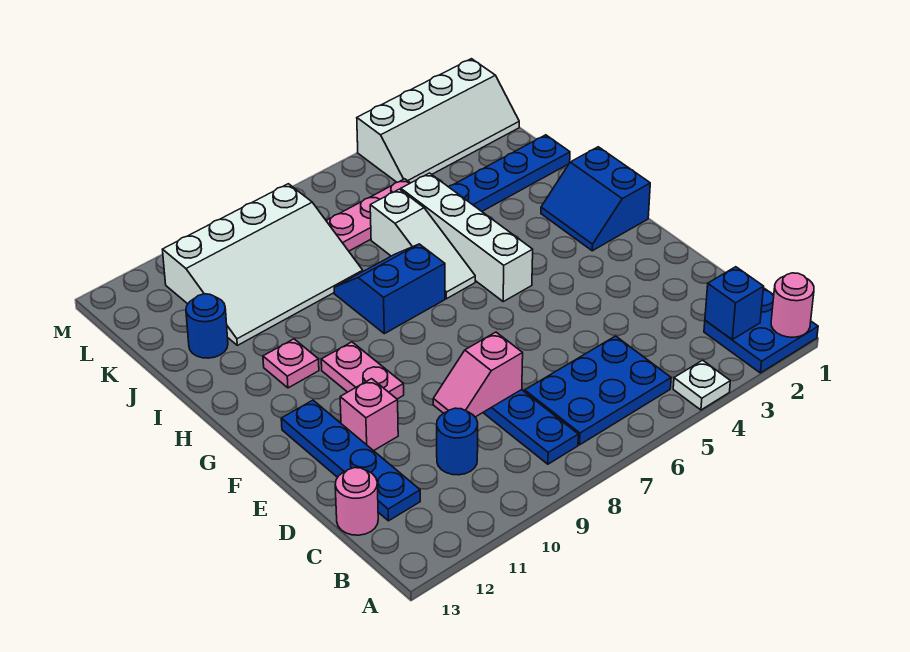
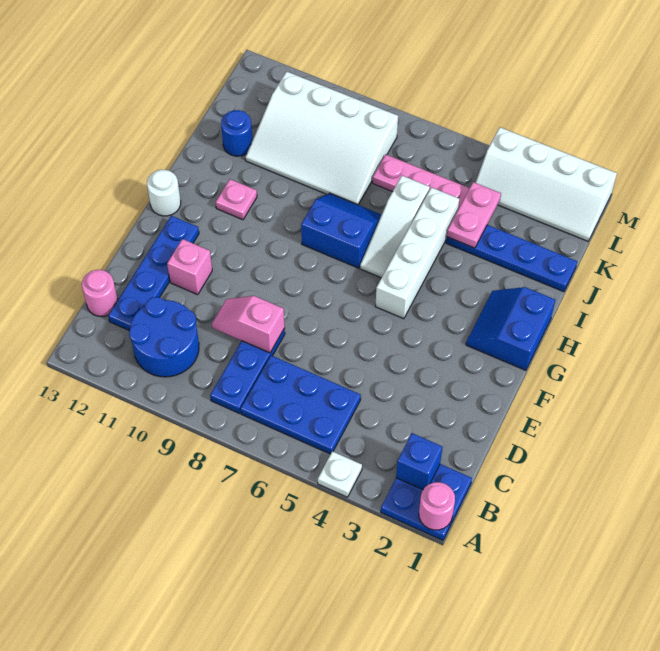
blue round brick C10 level 1 -> blue round brick B10:C11 level 1
pink plate F10:G10 level 1 -> pink plate J4:K4 level 2
none -> white round brick G13 level 1

